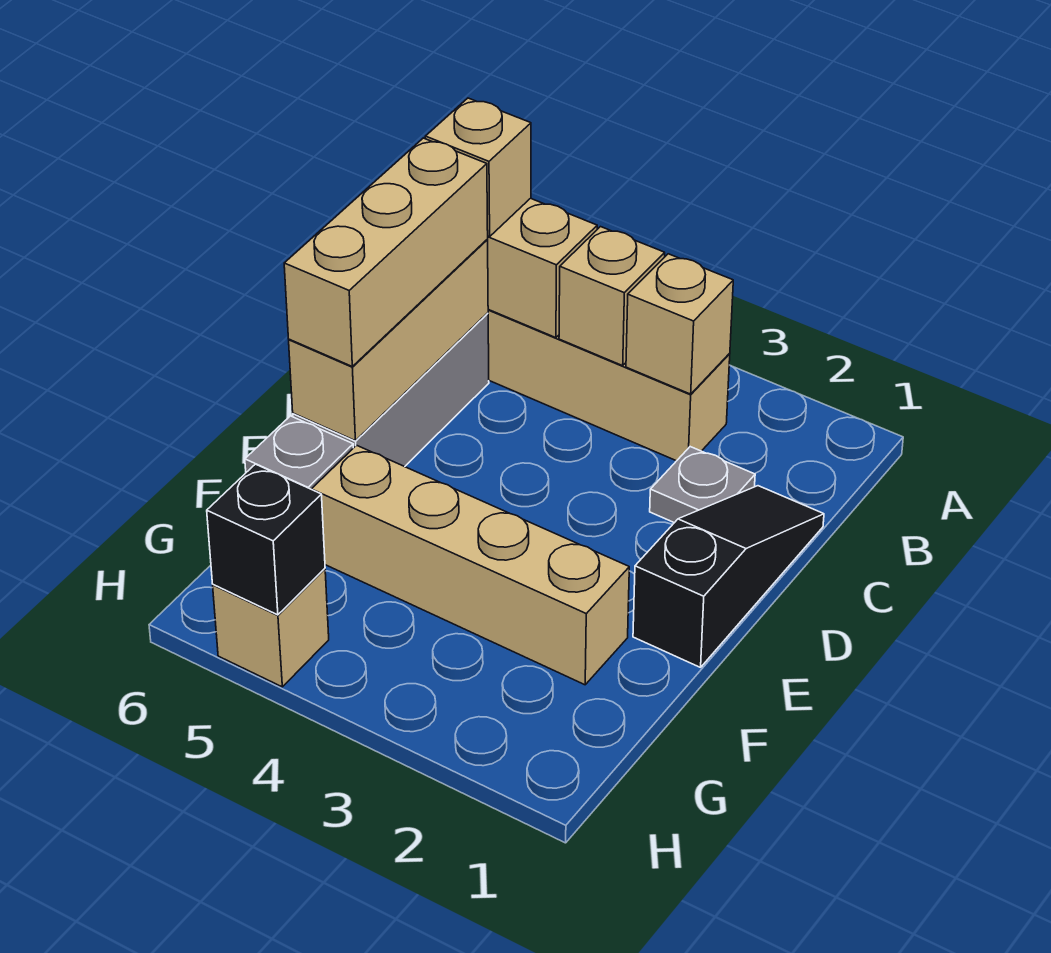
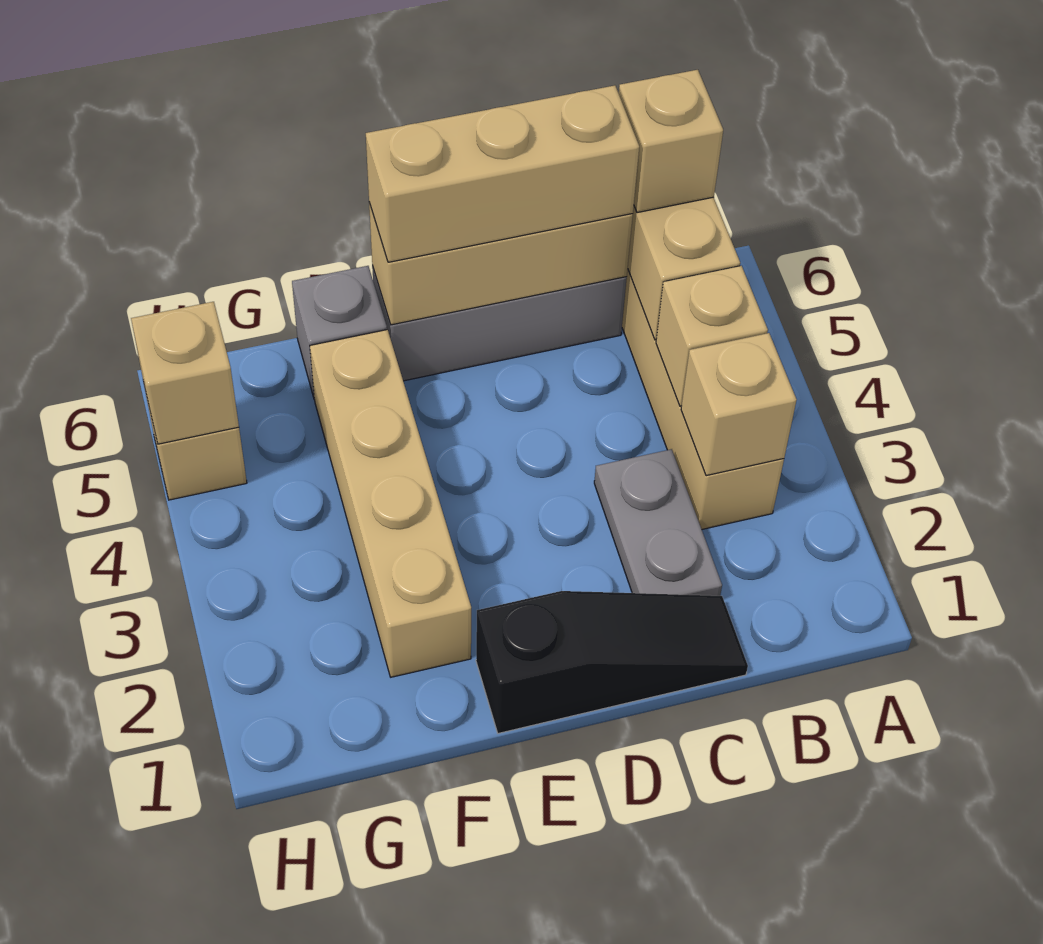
grey plate C2 level 1 -> grey plate C2:C3 level 1
black brick H5 level 2 -> tan brick H5 level 2

